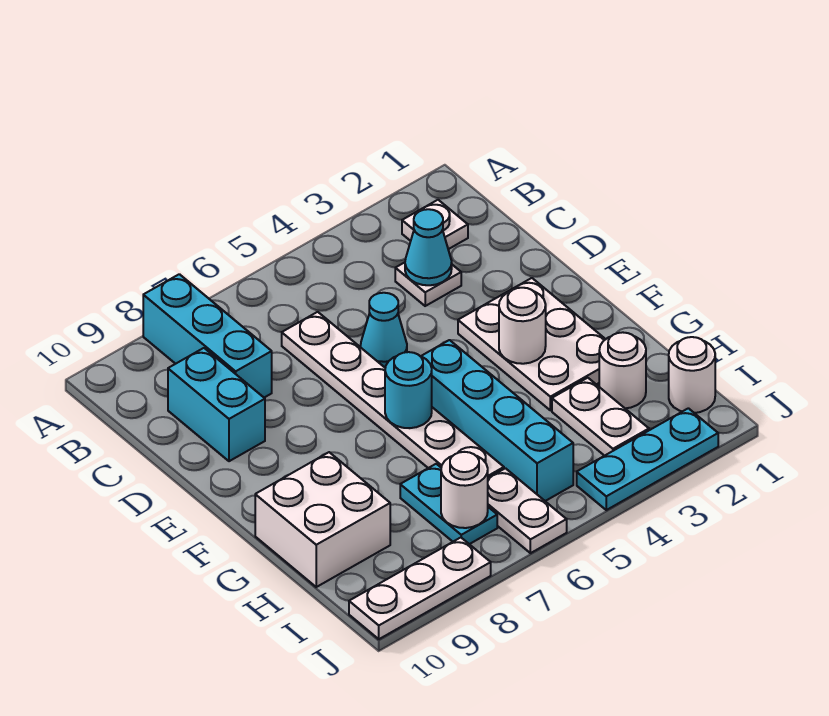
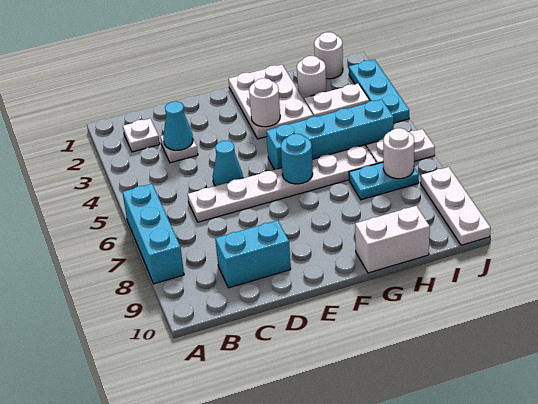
cyan brick A8:C8 level 1 -> cyan brick A6:A8 level 1
white plate E2:G3 level 1 -> white plate F1:G3 level 1
white brick G9:H10 level 1 -> white brick G10:H10 level 1

